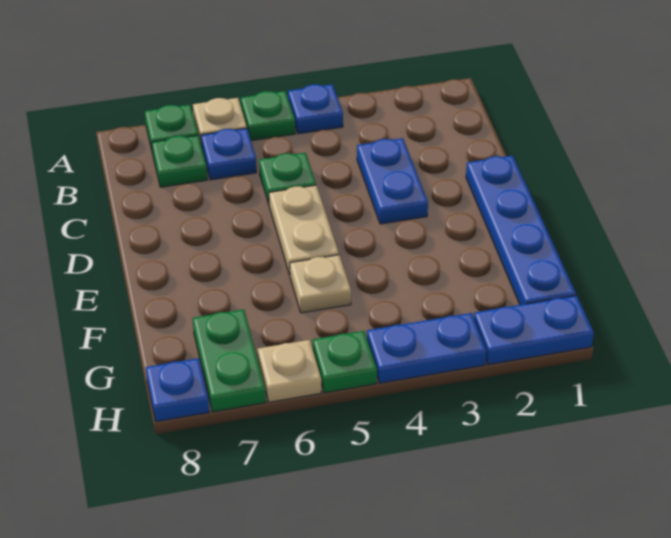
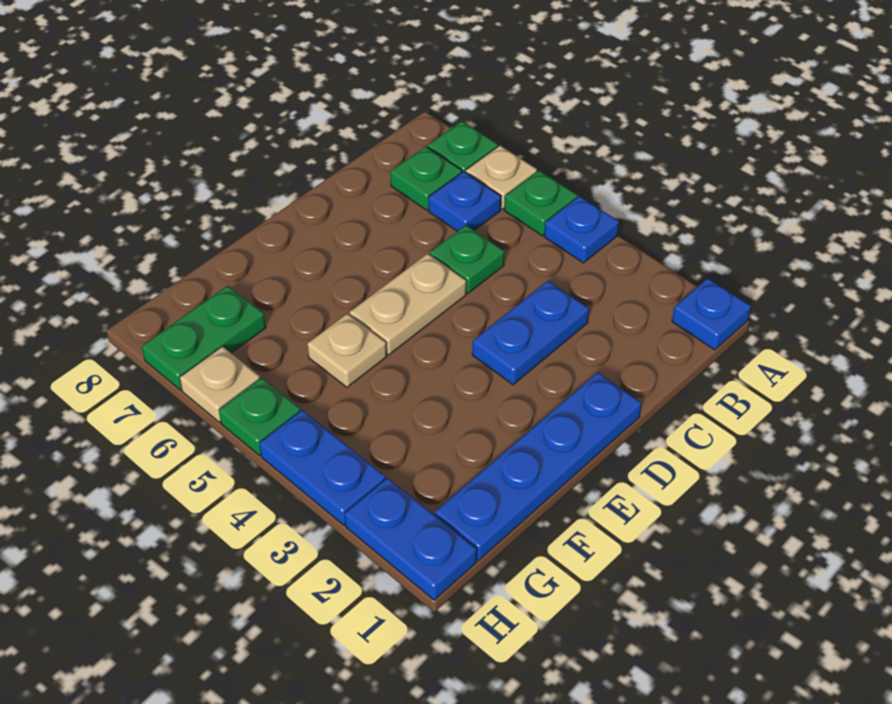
blue plate H8 level 1 -> blue plate A1 level 1

